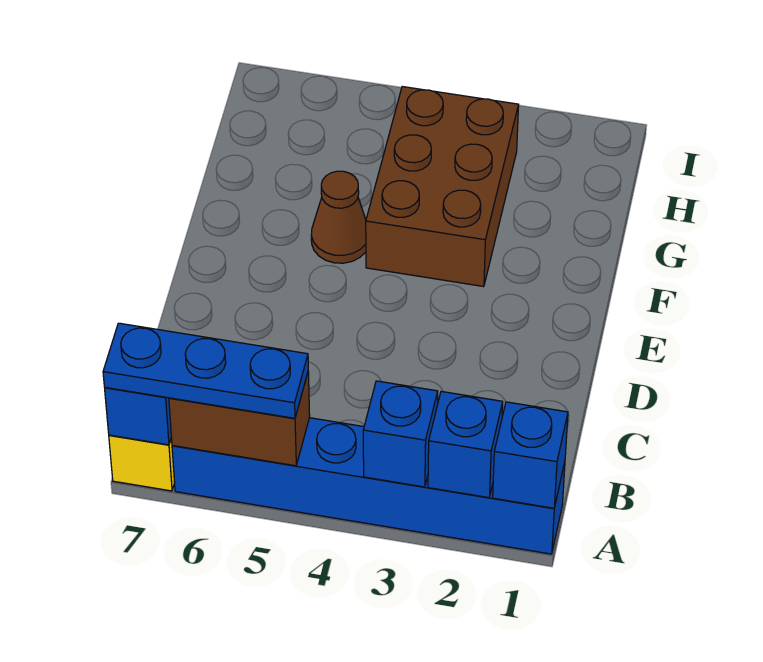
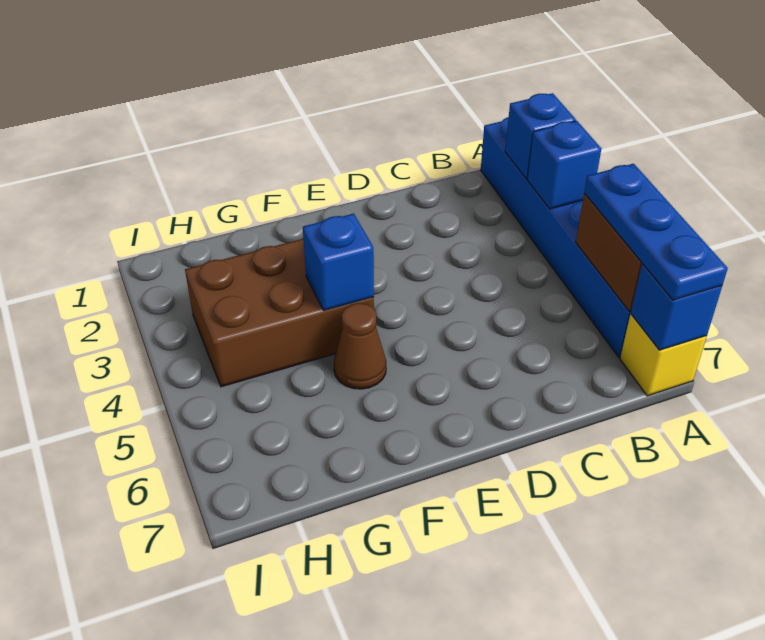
blue brick A1 level 2 -> blue brick F4 level 2

